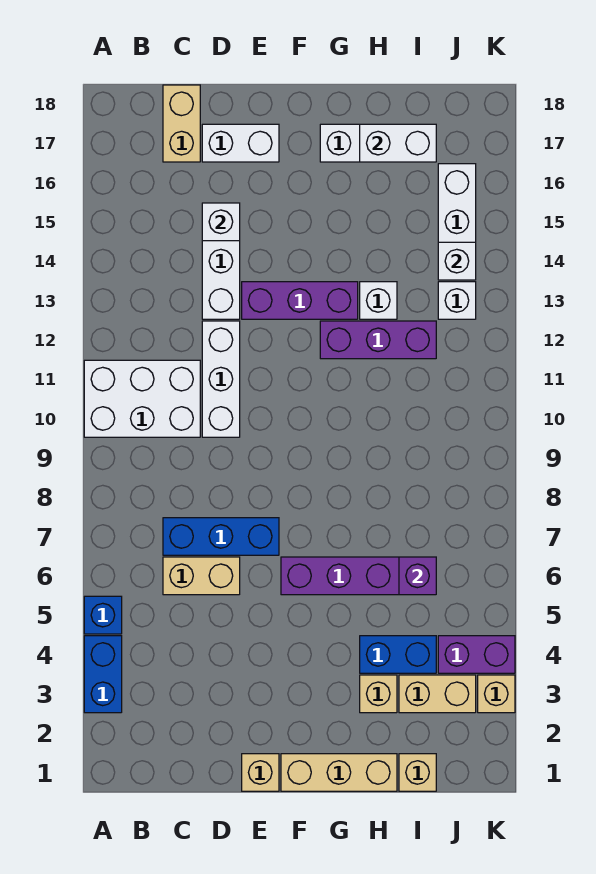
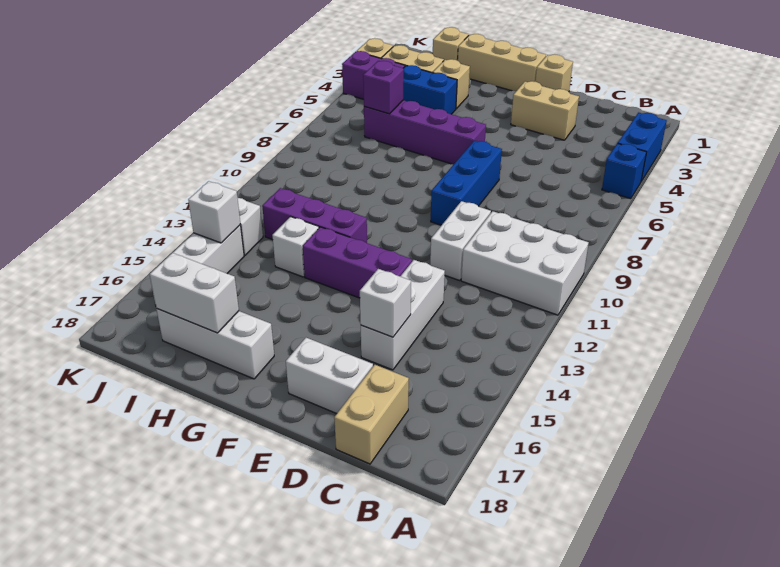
tan brick C6:D6 level 1 -> tan brick D3:E3 level 1
blue brick C7:E7 level 1 -> blue brick E7:E9 level 1
white brick D10:D12 level 1 -> white brick D10:D11 level 1

